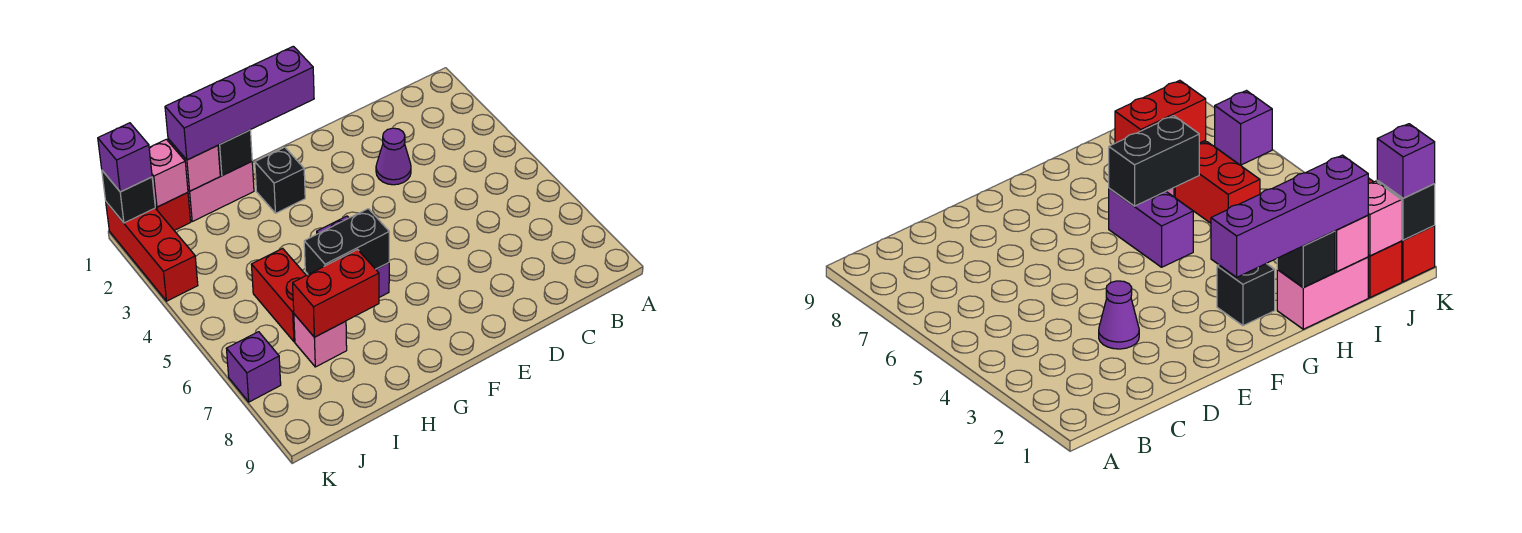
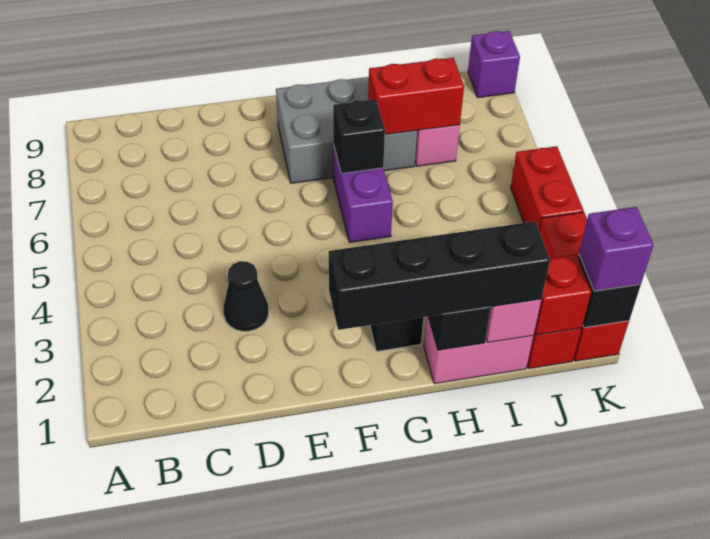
purple cone D3 level 1 -> black cone D3 level 1
purple brick F1:I1 level 3 -> black brick F1:I1 level 3
none -> grey brick F7:H8 level 1
black brick G6:H6 level 2 -> black brick G6 level 2
red brick I5:I6 level 1 -> red brick K4:K5 level 1
pink brick J1 level 2 -> red brick J1 level 2
purple brick K7 level 1 -> purple brick K9 level 1

